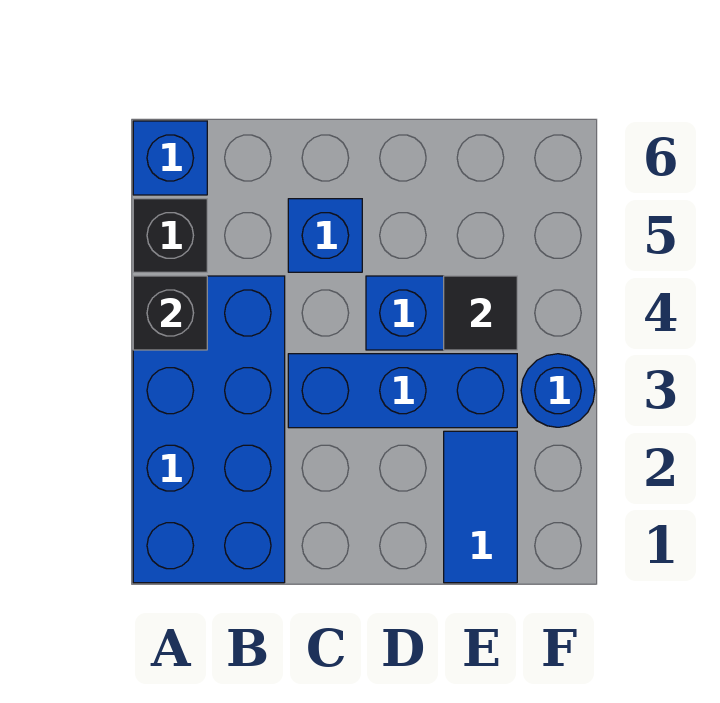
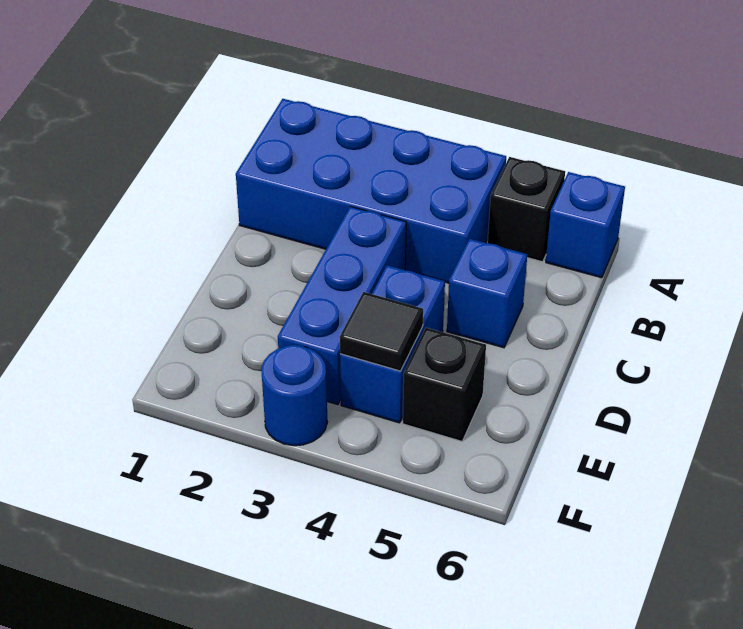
black brick A4 level 2 -> black brick E5 level 1
blue tile E1:E2 level 1 -> none

